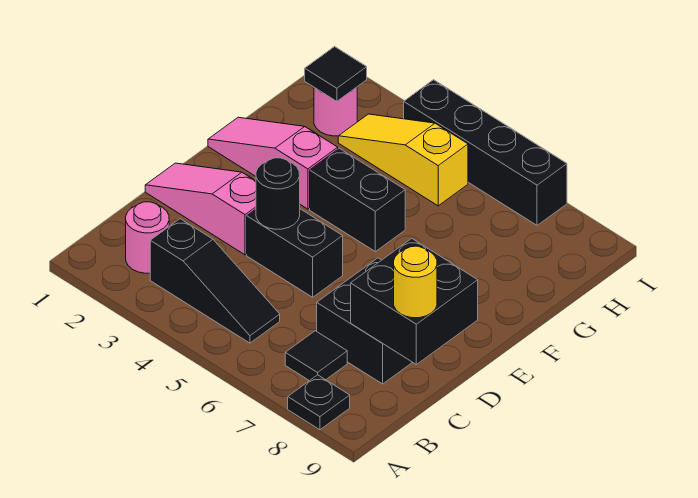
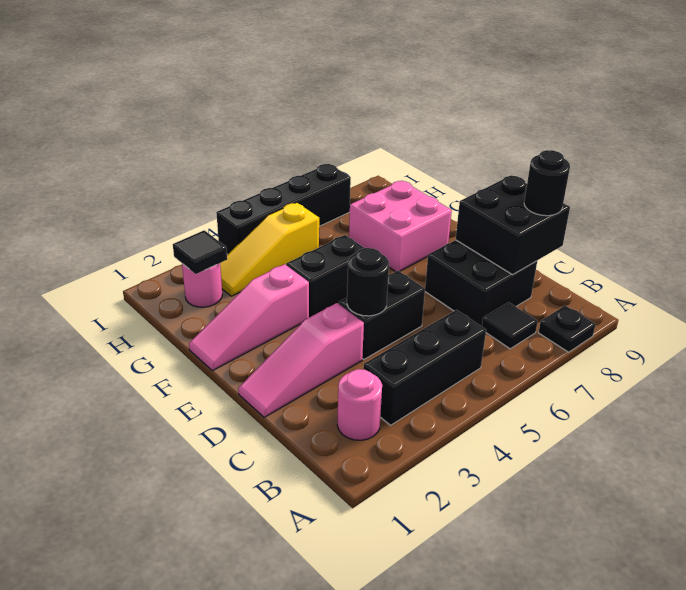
black slope B3:B5 level 1 top 3 -> black brick B3:B5 level 1
yellow round brick C9 level 3 -> black round brick C9 level 3
none -> pink brick F7:G8 level 1

